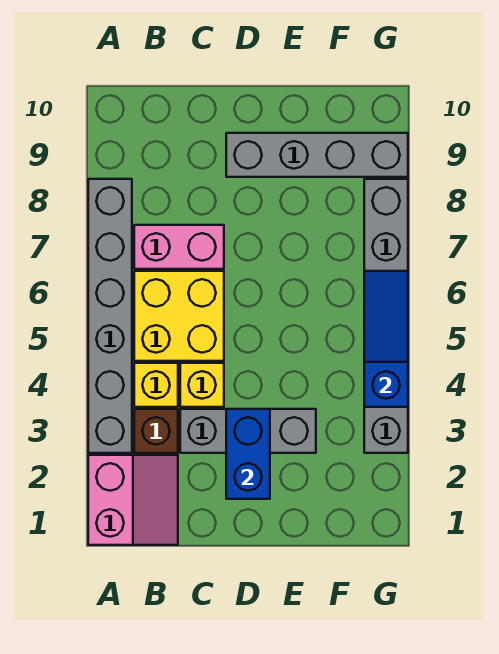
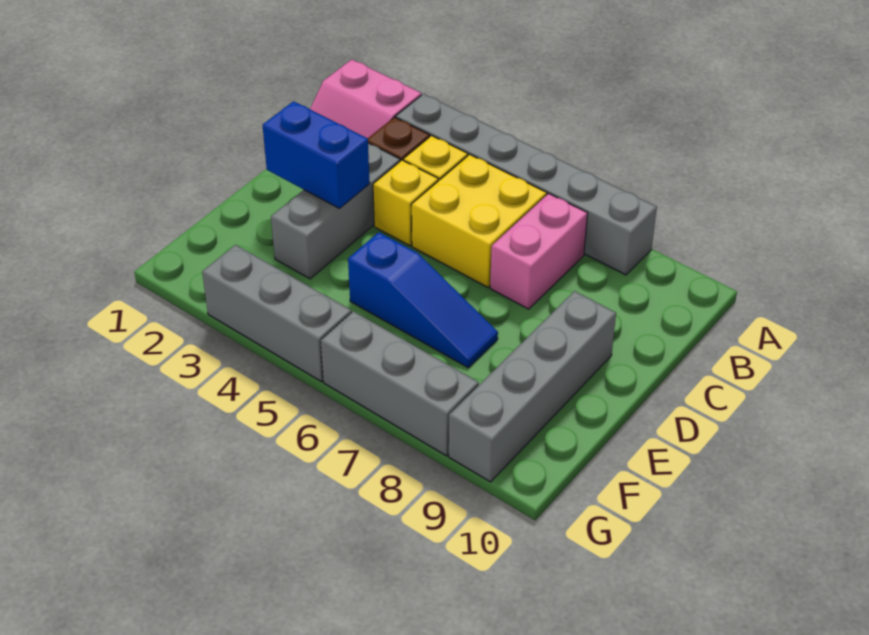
blue slope G4:G6 level 2 top 4 -> blue slope E5:E7 level 1 top 5

